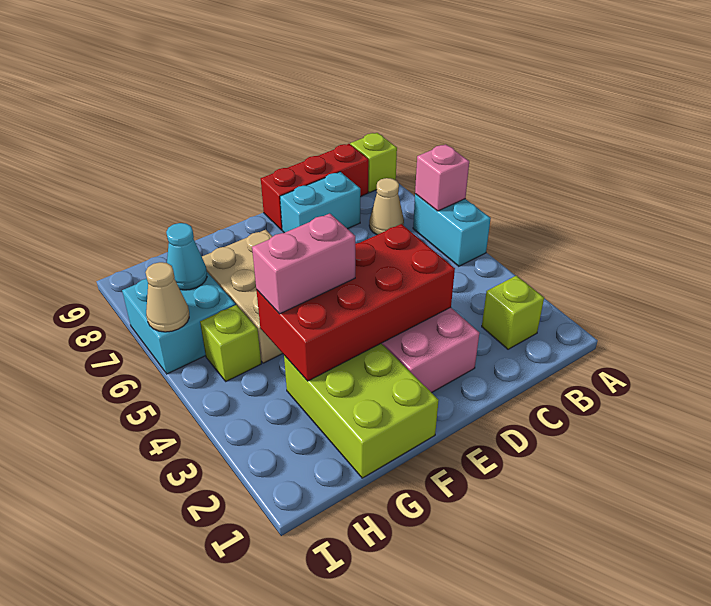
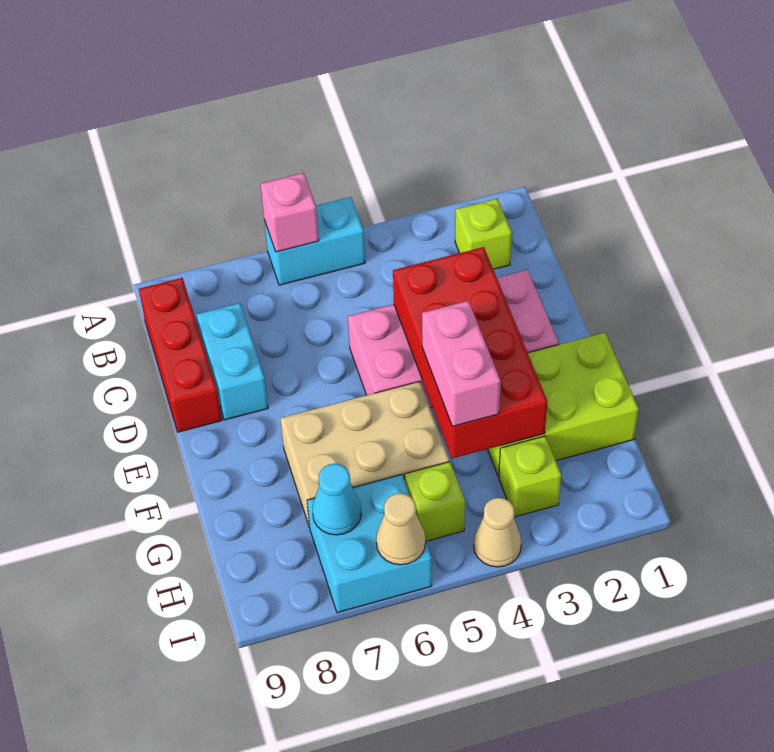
lime brick A9 level 1 -> lime brick H3 level 1
tan cone B7 level 1 -> tan cone I4 level 1

